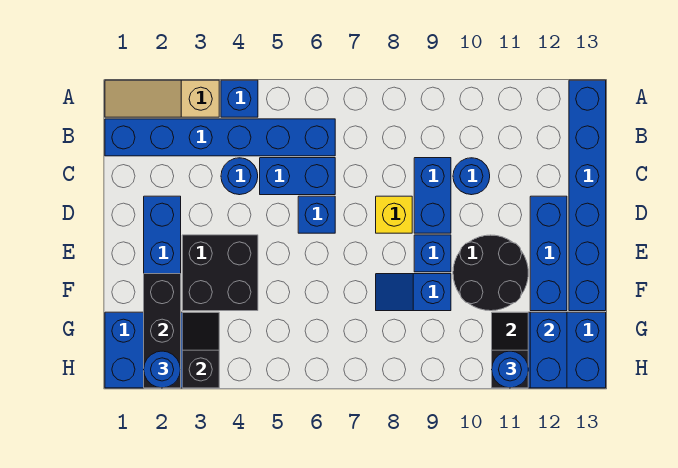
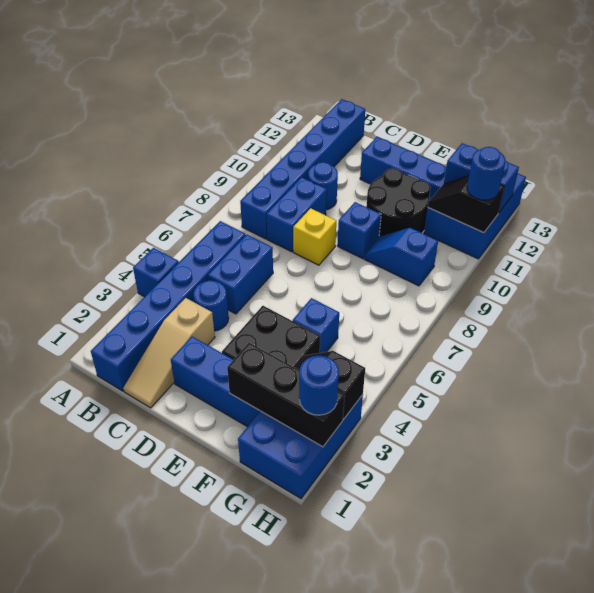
tan slope A1:A3 level 1 top 3 -> tan slope C1:C3 level 1 top 3
blue brick A13:F13 level 1 -> blue brick B8:B13 level 1
blue brick C9:D9 level 1 -> blue brick C8:C9 level 1
blue brick D6 level 1 -> blue brick F5 level 1
blue slope F8:F9 level 1 top 9 -> blue slope F9:G9 level 1 top G

